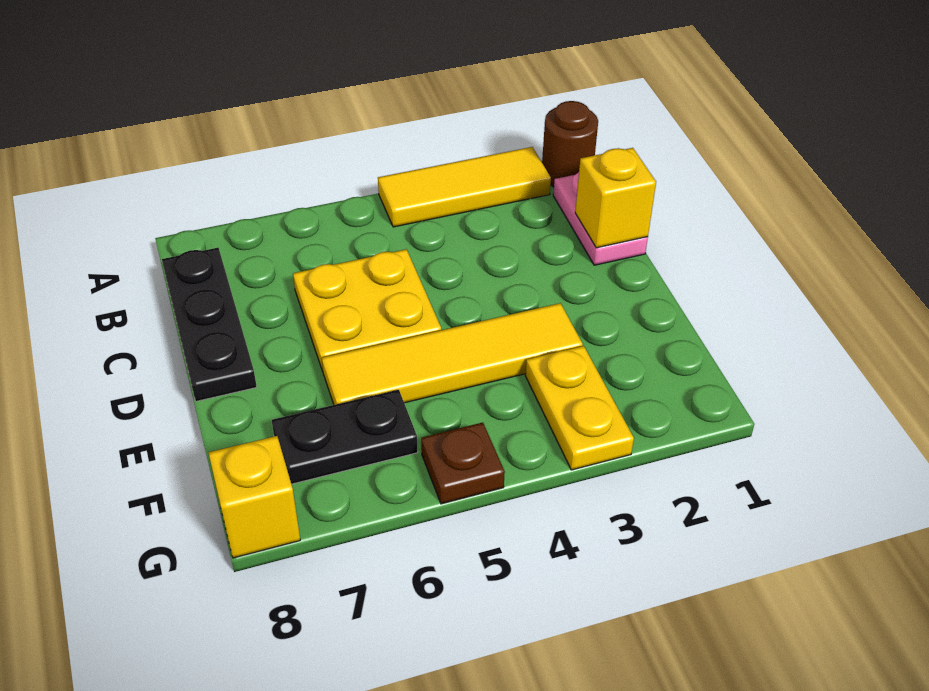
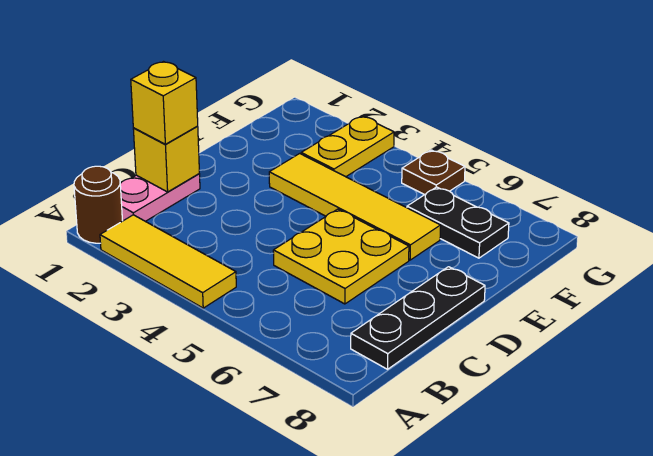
yellow brick G8 level 1 -> yellow brick C1 level 3

